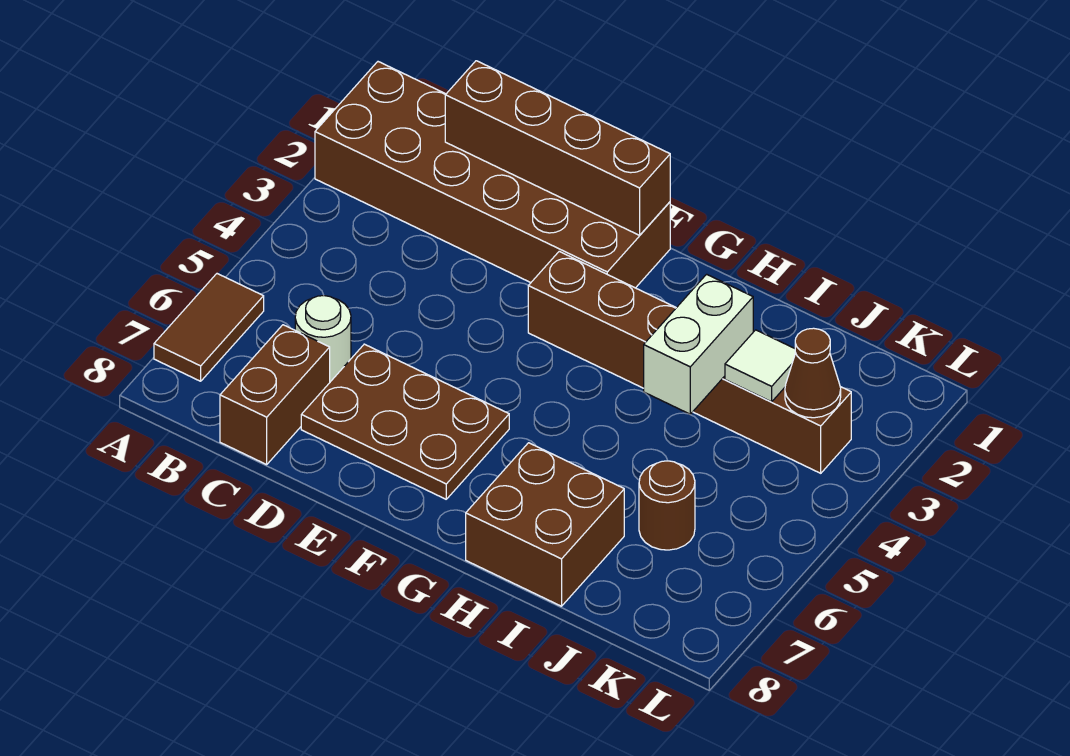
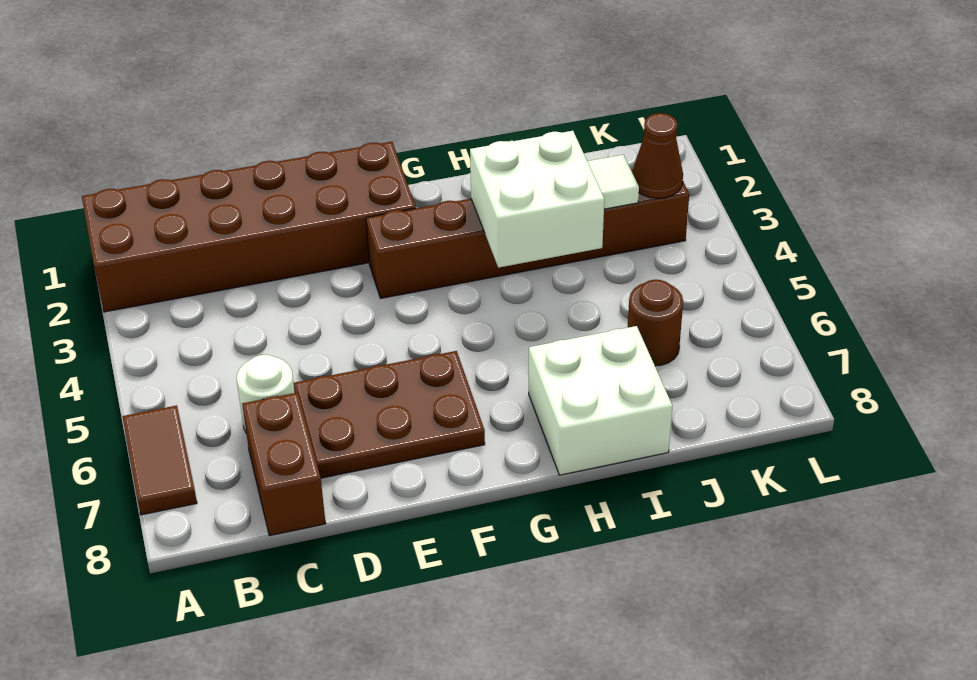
brown brick C1:F1 level 2 -> none
brown brick H7:I8 level 1 -> white brick H7:I8 level 1
white brick I3:I4 level 2 -> white brick H3:I4 level 2

